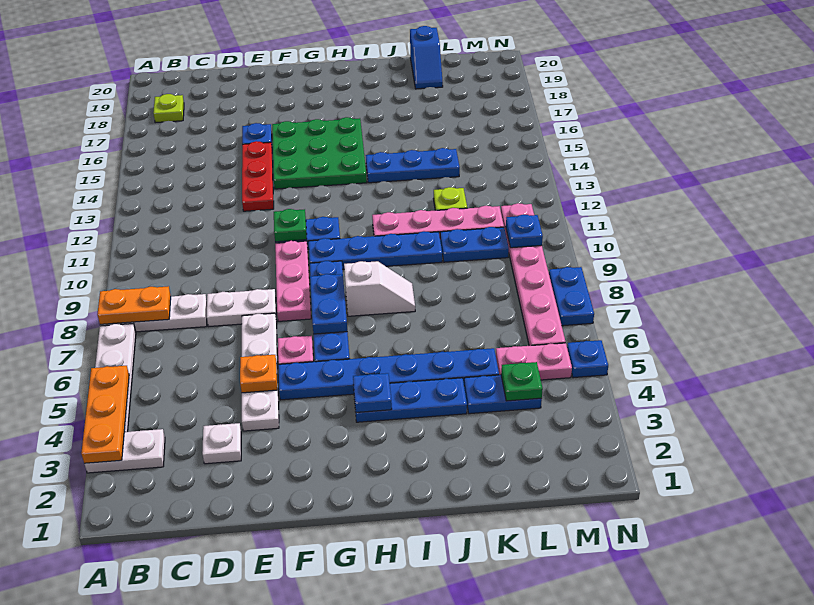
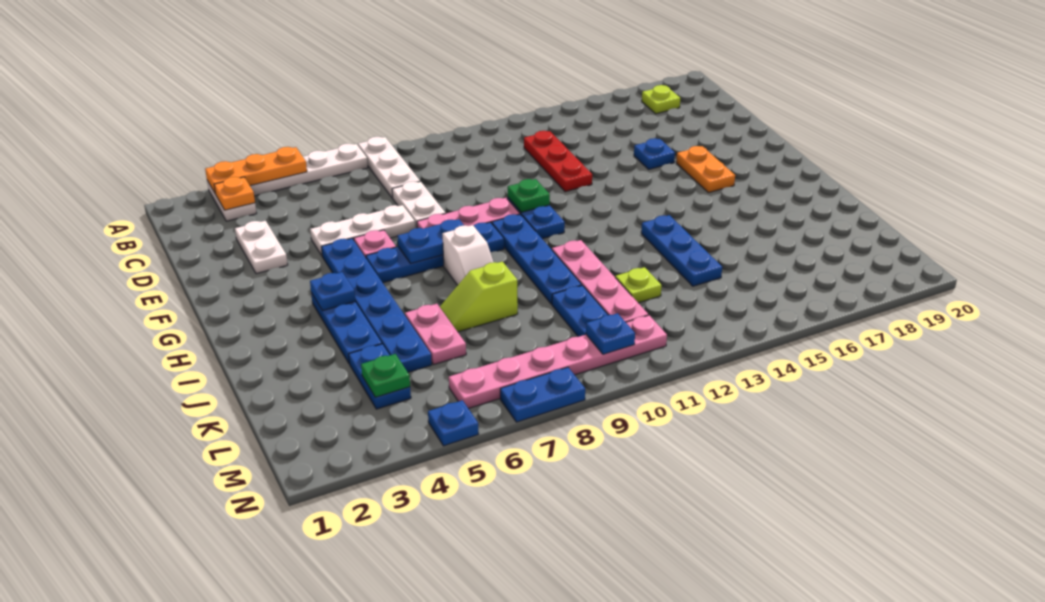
orange plate A8:B8 level 2 -> orange plate F17:G17 level 1
white plate D3 level 1 -> white plate D3:E3 level 1
white plate E4:E7 level 1 -> white plate E5:E7 level 1
orange plate E5 level 2 -> orange plate B3 level 2
red plate E13:E15 level 1 -> red plate C13:E13 level 1
green plate F14:H16 level 1 -> none
none -> lime slope J7:J8 level 1 top 8
blue slope K19:K20 level 1 top 20 -> none
pink plate L5:M5 level 1 -> pink plate J6:K6 level 1

